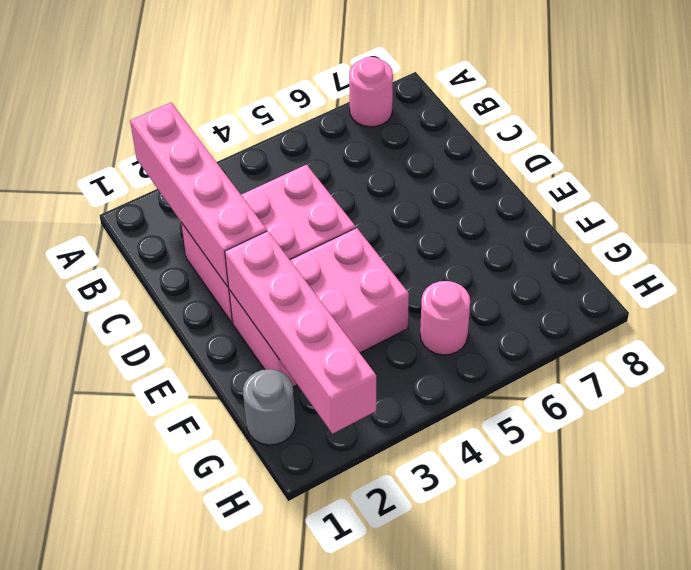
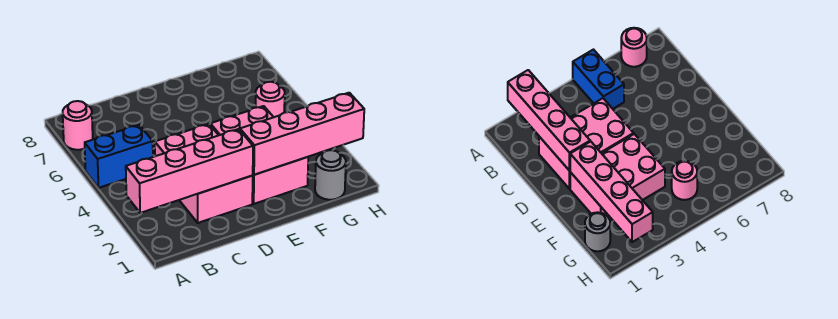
none -> blue brick A5:B5 level 1

